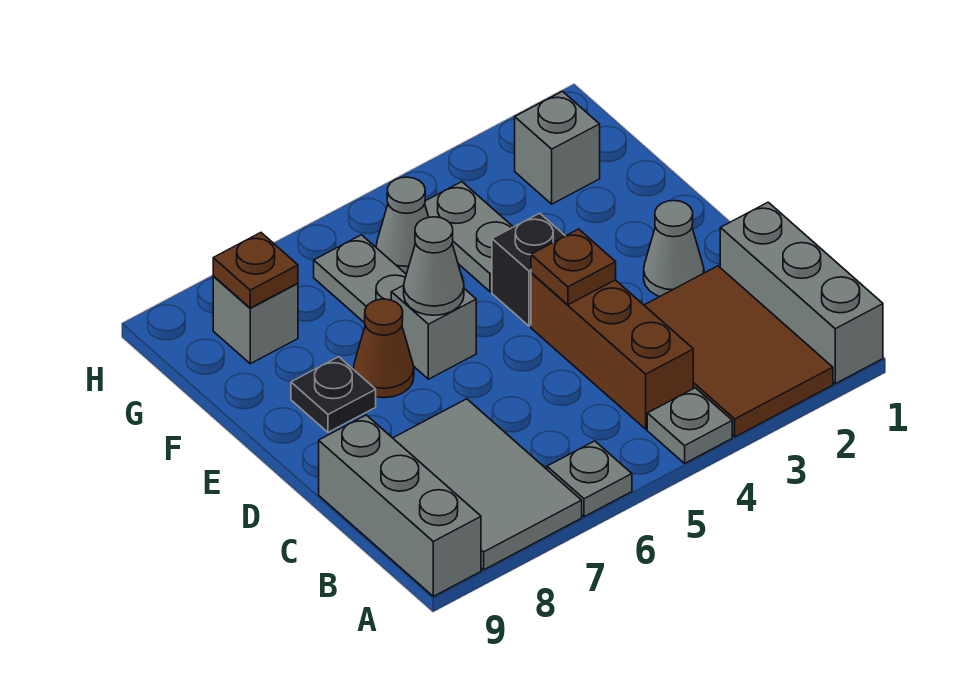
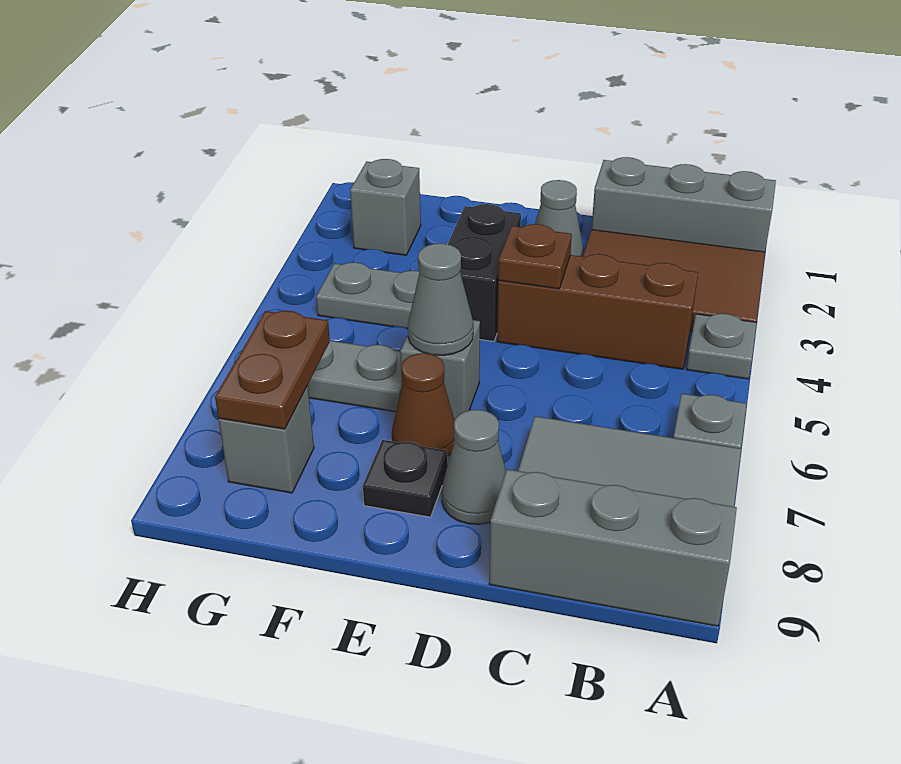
black brick E4 level 1 -> black brick E3:E4 level 1
grey cone G5 level 1 -> grey cone D8 level 1
brown plate G8 level 2 -> brown plate G7:G8 level 2

